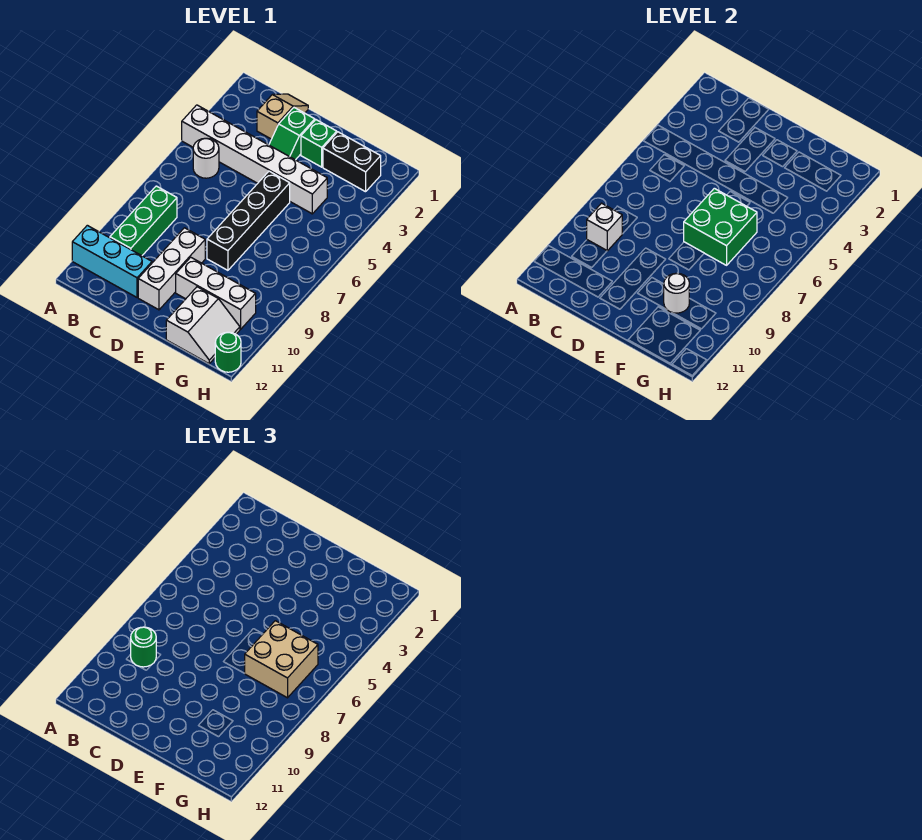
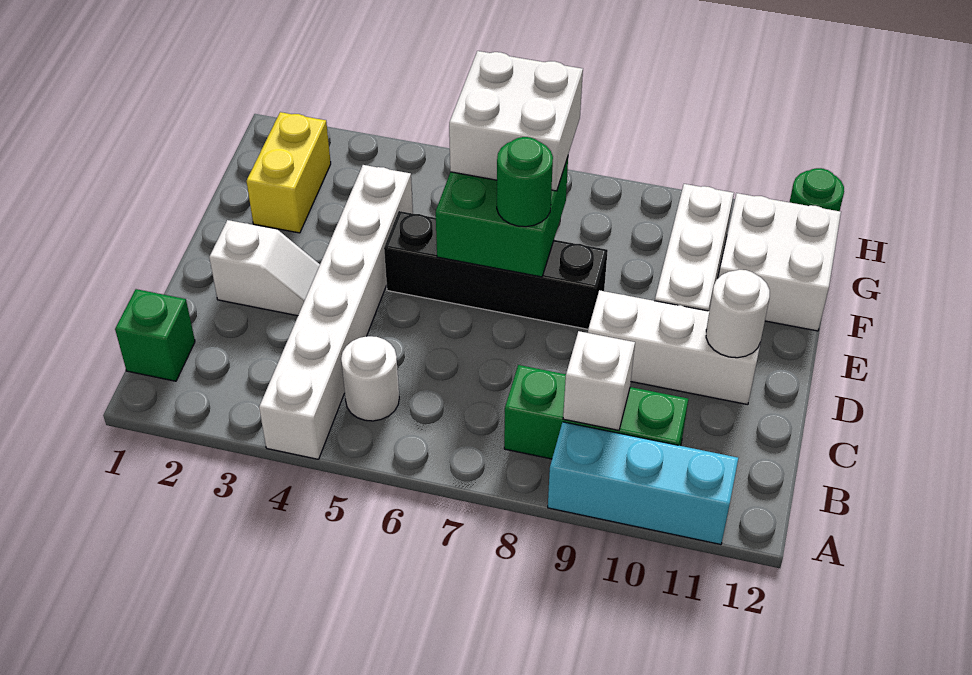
cyan brick A11:C11 level 1 -> cyan brick A9:A11 level 1
green round brick B9 level 3 -> green round brick E7 level 3
tan slope C1:C2 level 1 top 2 -> none
green slope D2:D3 level 1 top 2 -> white slope D2:D3 level 1 top 2
green brick E2 level 1 -> green brick B1 level 1
black brick F2:G2 level 1 -> yellow brick F2:G2 level 1
tan brick F6:G7 level 3 -> white brick F6:G7 level 3
white round brick F10 level 2 -> white round brick D11 level 2
white slope F11:G12 level 1 top F -> white brick F11:G12 level 1

